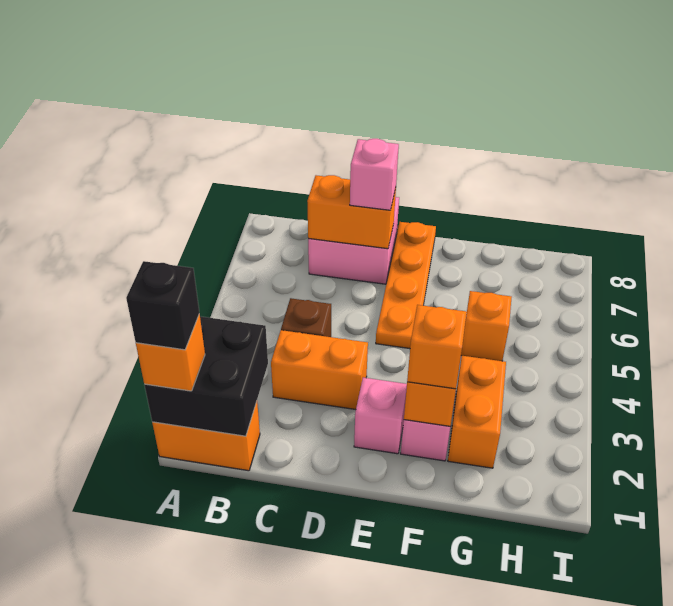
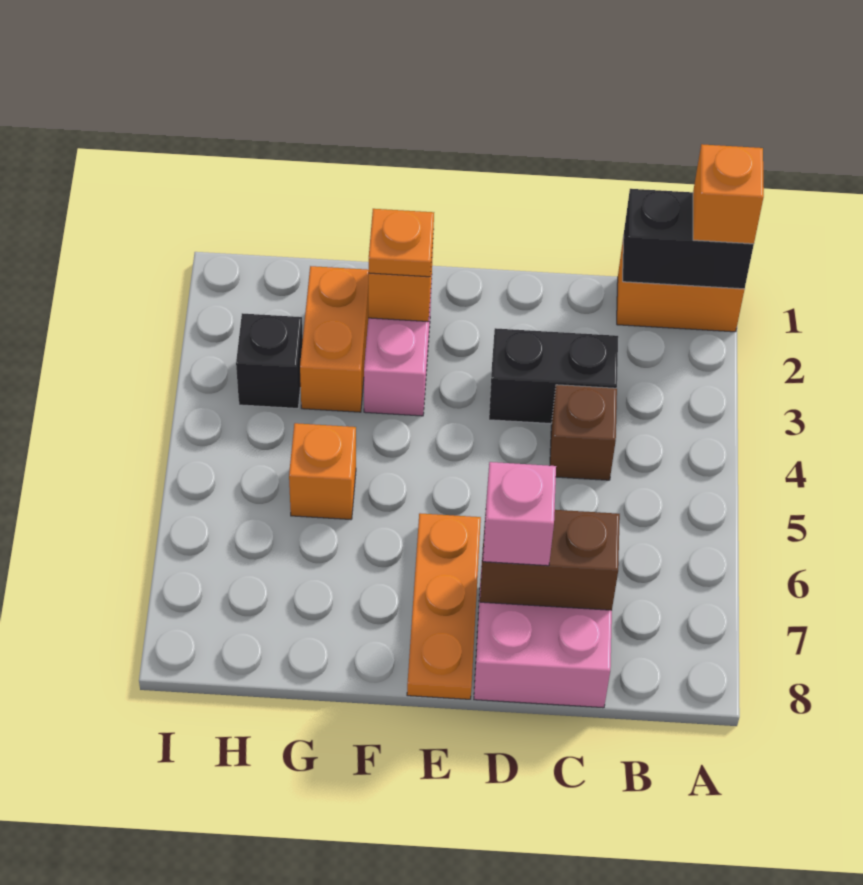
black brick A1:B2 level 2 -> black brick A1:B1 level 2
black brick A1 level 4 -> black brick H3 level 1
orange brick C3:D3 level 1 -> black brick C3:D3 level 1
orange brick C7:D7 level 2 -> brown brick C7:D7 level 2
pink brick E2 level 1 -> none
orange plate E5:E8 level 1 -> orange plate E6:E8 level 1
orange brick F2 level 3 -> orange plate F2 level 3

